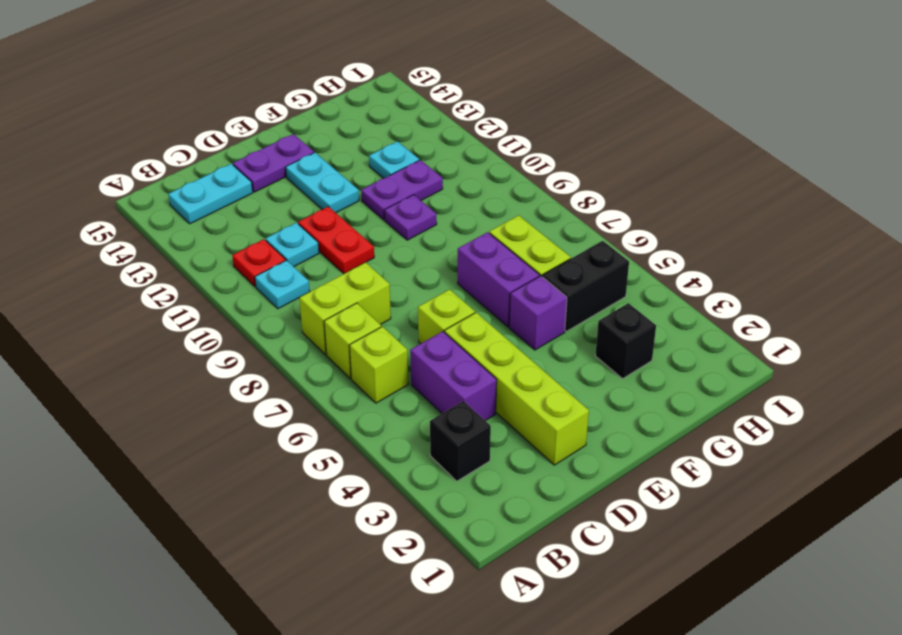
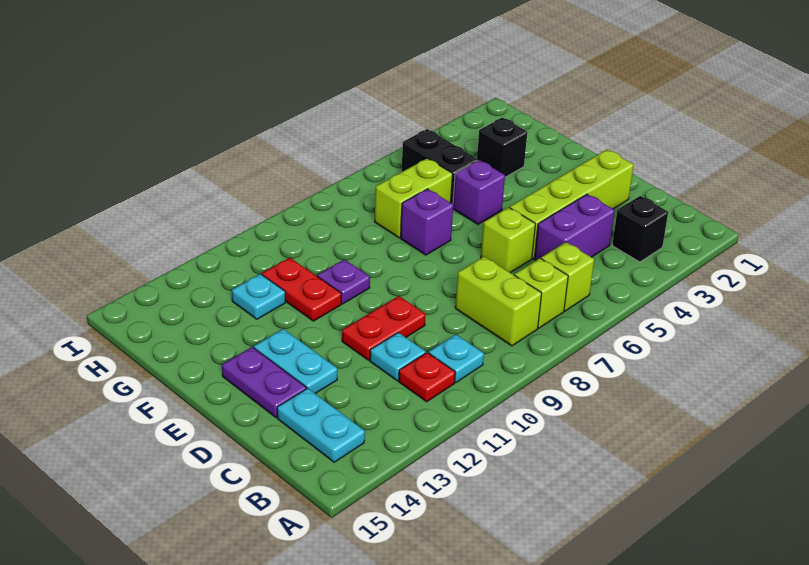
cyan plate E12:E13 level 1 -> cyan plate D13:E13 level 1
purple brick F6:F7 level 1 -> purple brick F7 level 1
purple plate F11:G11 level 1 -> red plate F11:G11 level 1

